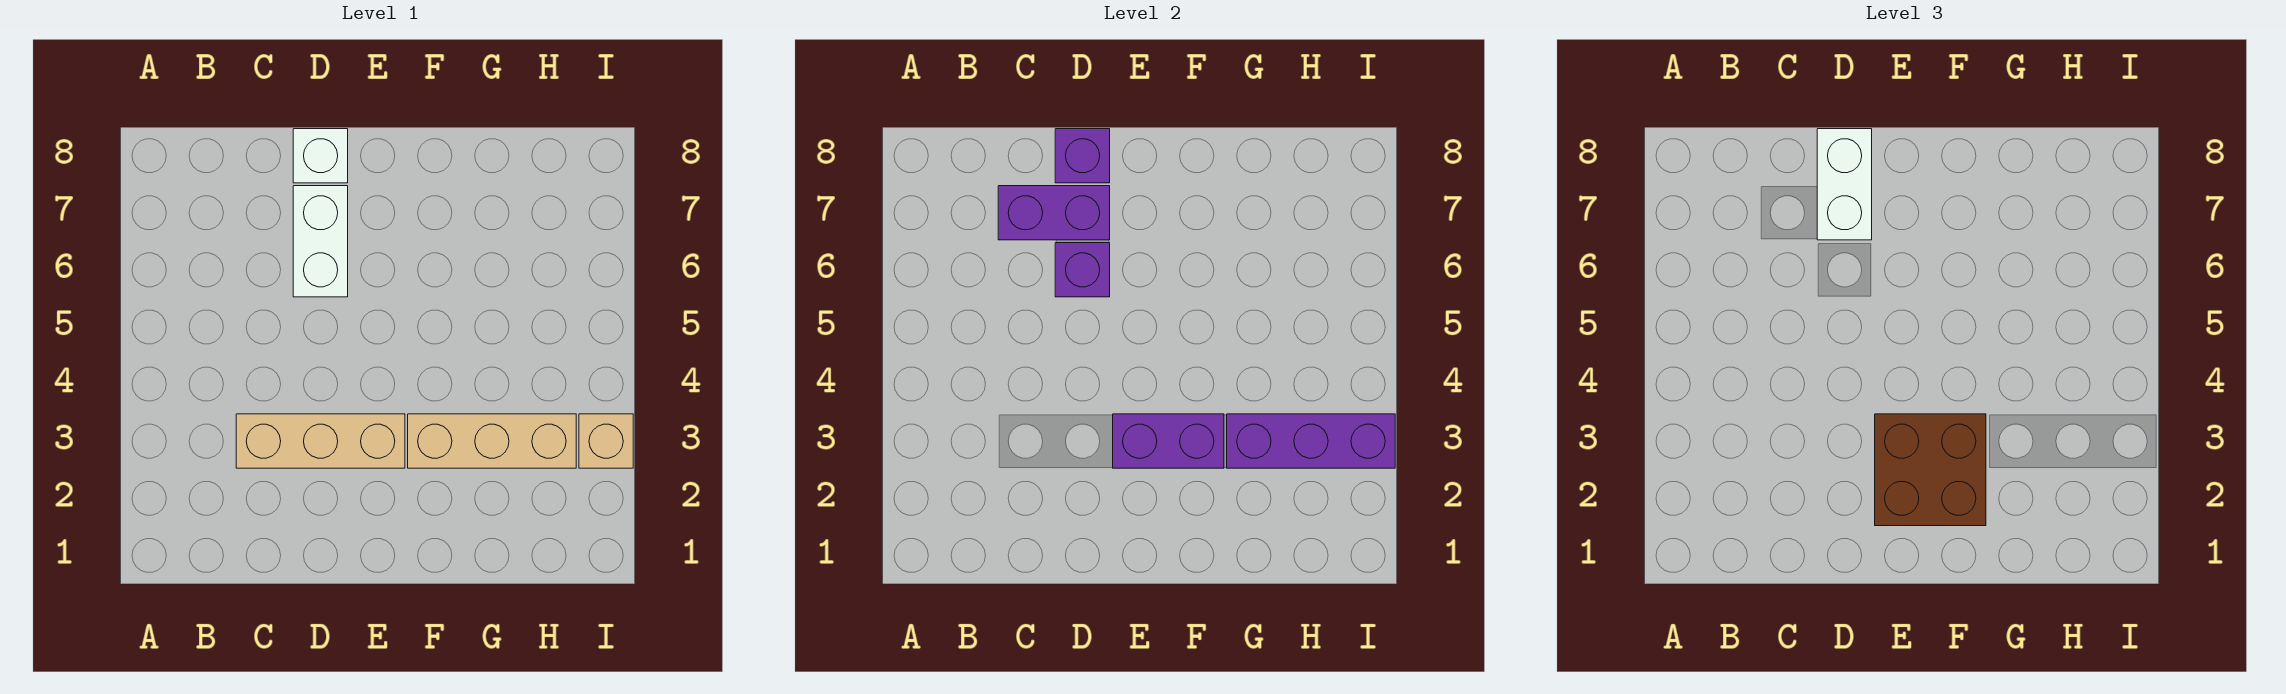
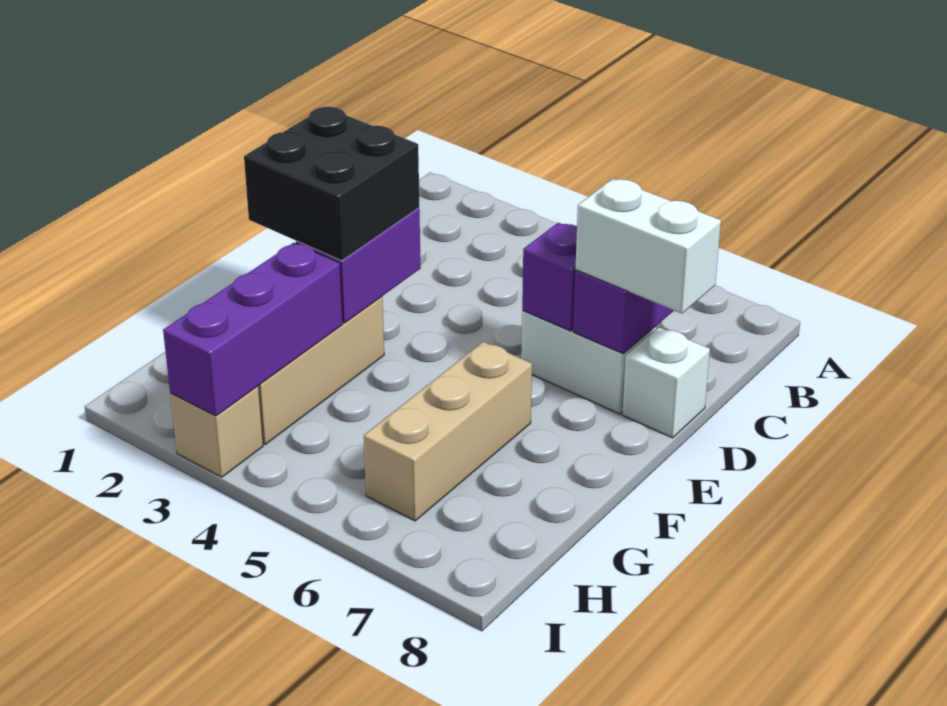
tan brick C3:E3 level 1 -> tan brick F6:H6 level 1
purple brick D8 level 2 -> none
brown brick E2:F3 level 3 -> black brick E2:F3 level 3

